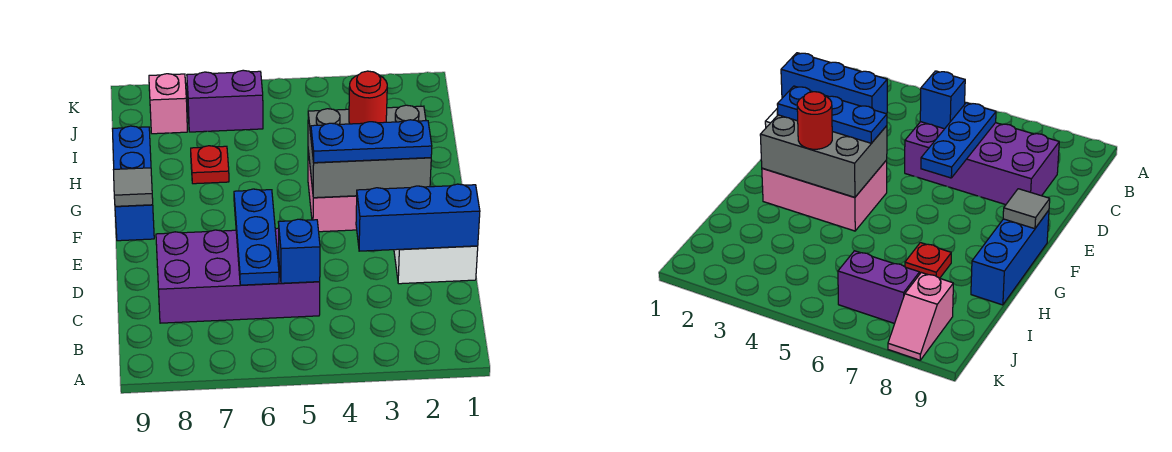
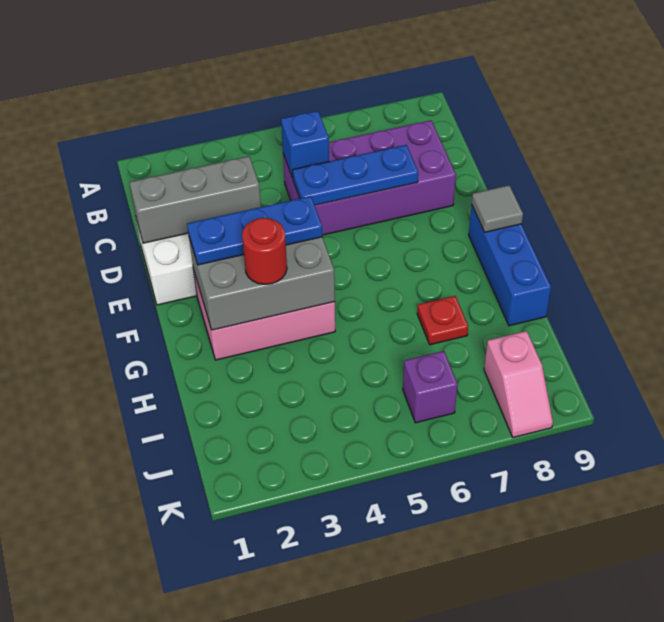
blue plate C6:E6 level 2 -> blue plate D5:D7 level 2
blue brick D1:D3 level 2 -> grey brick D1:D3 level 2
purple brick J6:J7 level 1 -> purple brick J6 level 1

